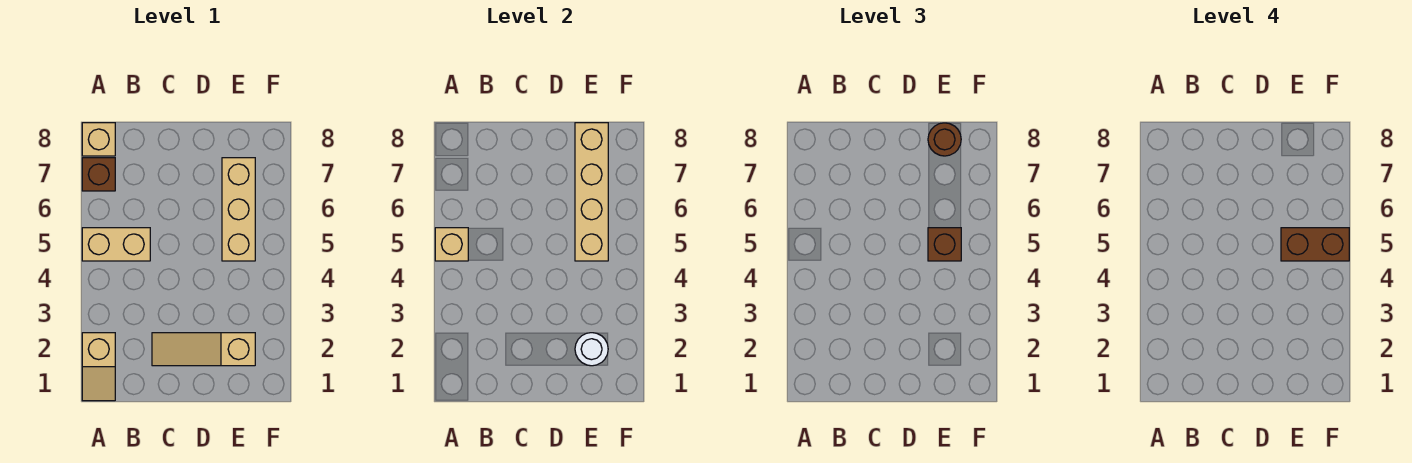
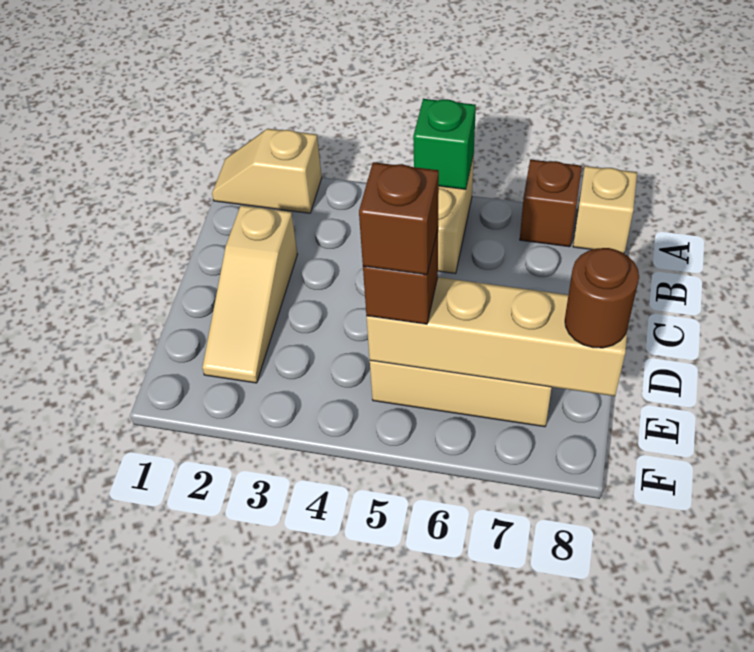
tan brick A5 level 2 -> green brick A5 level 2
tan slope C2:E2 level 1 top E -> tan slope C2:E2 level 1 top C
white round brick E2 level 2 -> none
brown brick E5:F5 level 4 -> brown brick E5 level 4

